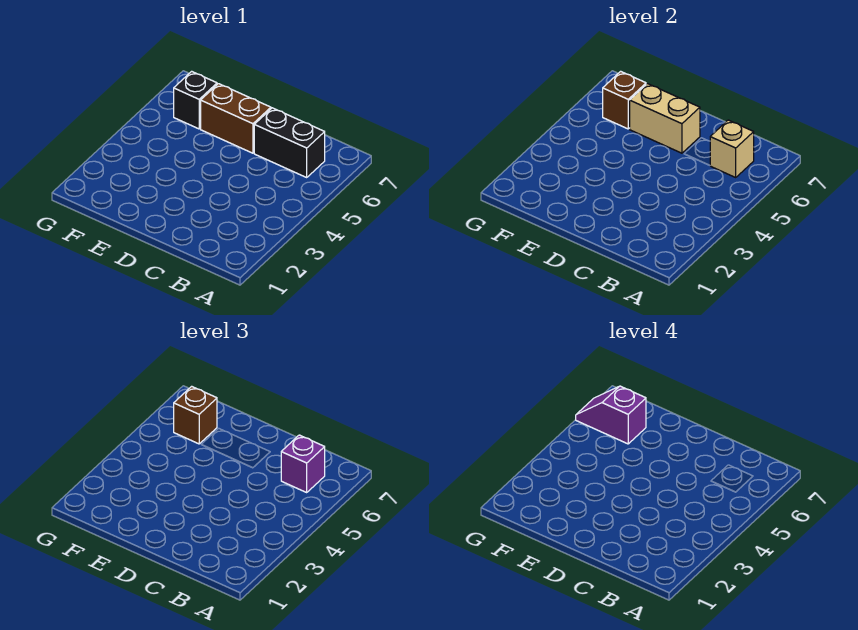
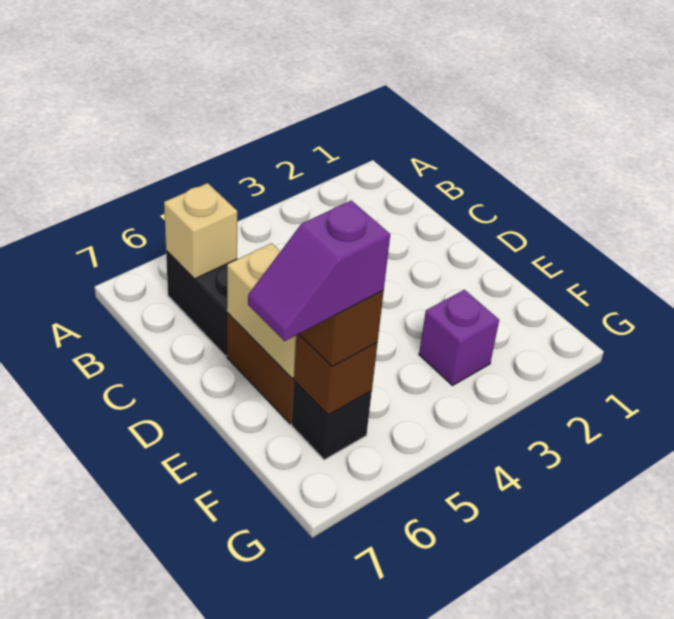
purple brick B6 level 3 -> purple brick F3 level 1
purple slope F6:G6 level 4 top F -> purple slope F6:F7 level 4 top 6

